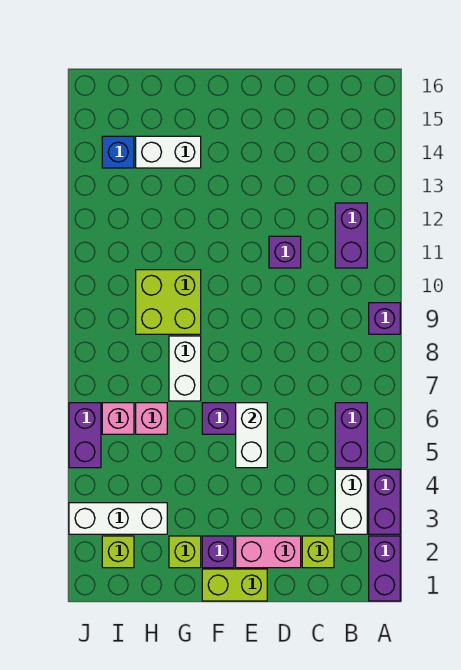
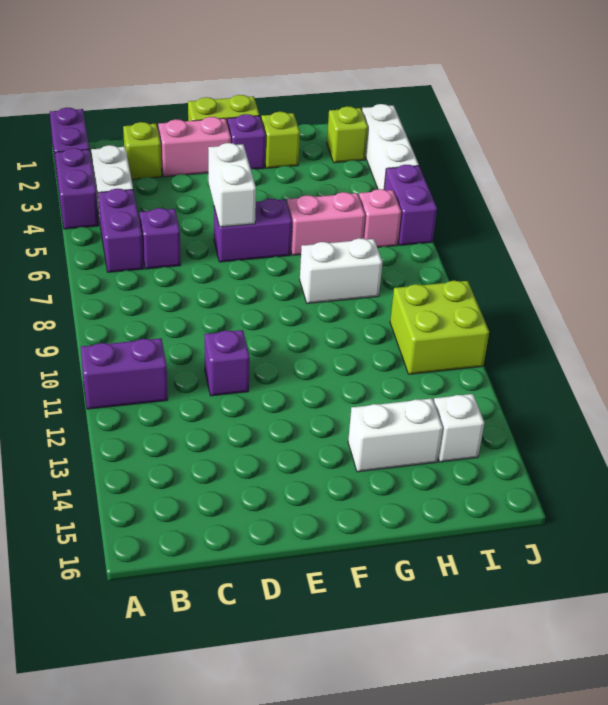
purple brick A9 level 1 -> purple brick C6 level 1
purple brick B11:B12 level 1 -> purple brick A11:B11 level 1
white brick G7:G8 level 1 -> white brick G8:H8 level 1
lime brick G9:H10 level 1 -> lime brick I10:J11 level 1
white brick H3:J3 level 1 -> white brick J2:J4 level 1
pink brick H6 level 1 -> pink brick G6:H6 level 1
blue brick I14 level 1 -> white brick I14 level 1

